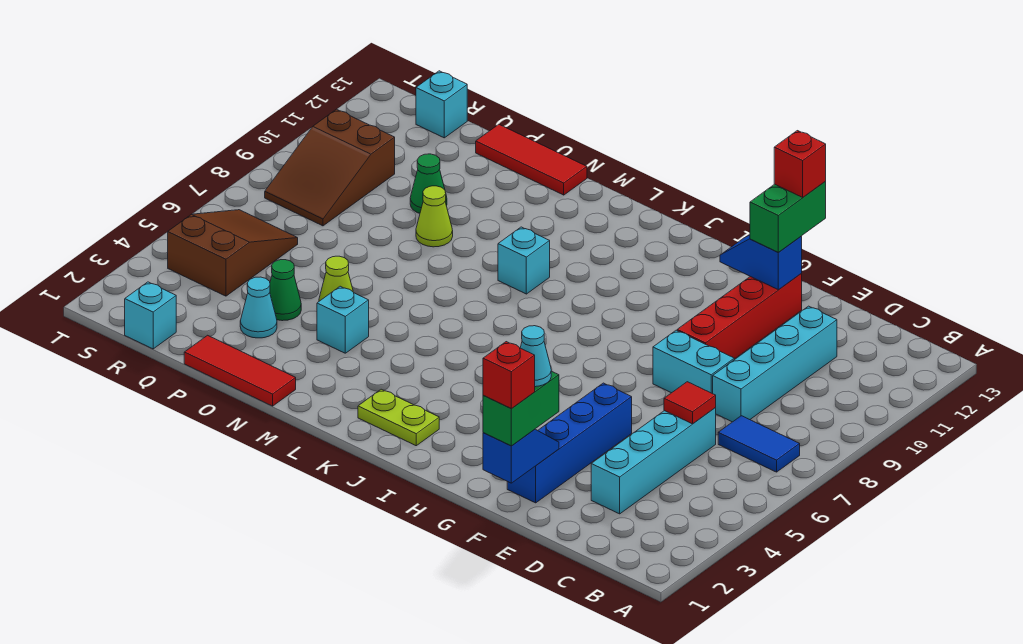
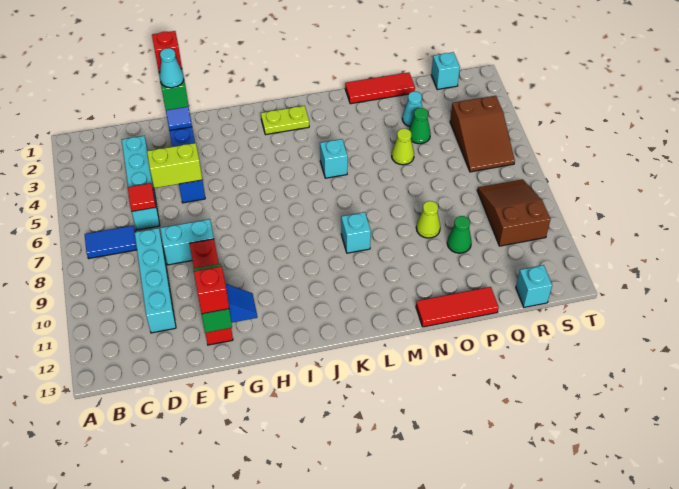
none -> lime brick E5:F5 level 2
cyan brick N4 level 1 -> cyan brick L5 level 1

